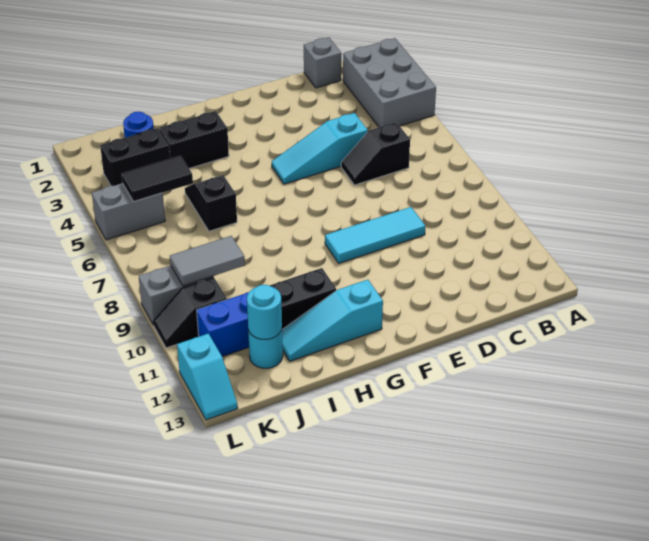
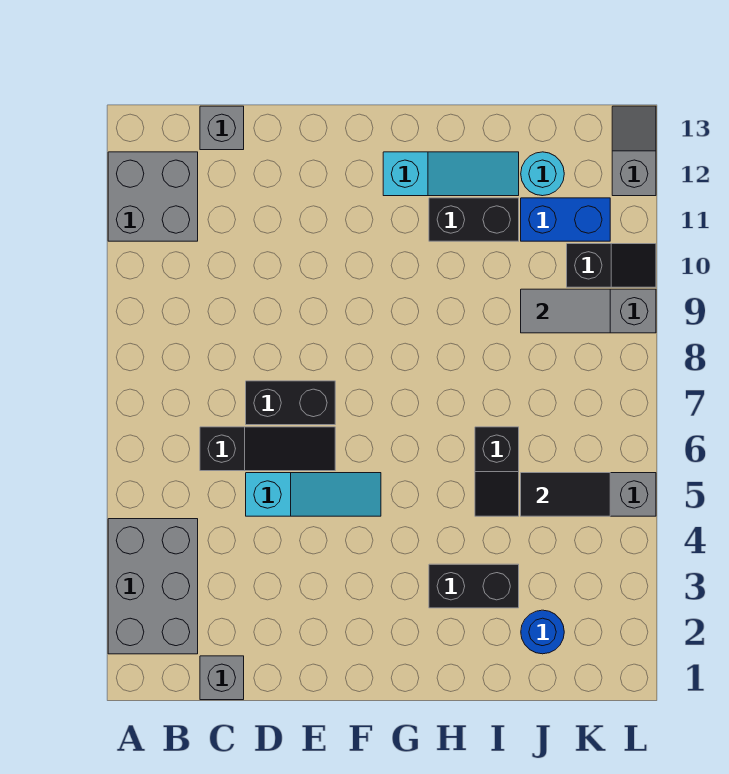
none -> grey brick A11:B12 level 1
black slope C6:D6 level 1 top C -> black slope C6:E6 level 1 top C
none -> grey brick C13 level 1
cyan tile D9:F9 level 1 -> none
black brick J3:K3 level 1 -> black brick D7:E7 level 1
cyan round brick J12 level 2 -> none
cyan slope L12:L13 level 1 top 12 -> grey slope L12:L13 level 1 top 12

